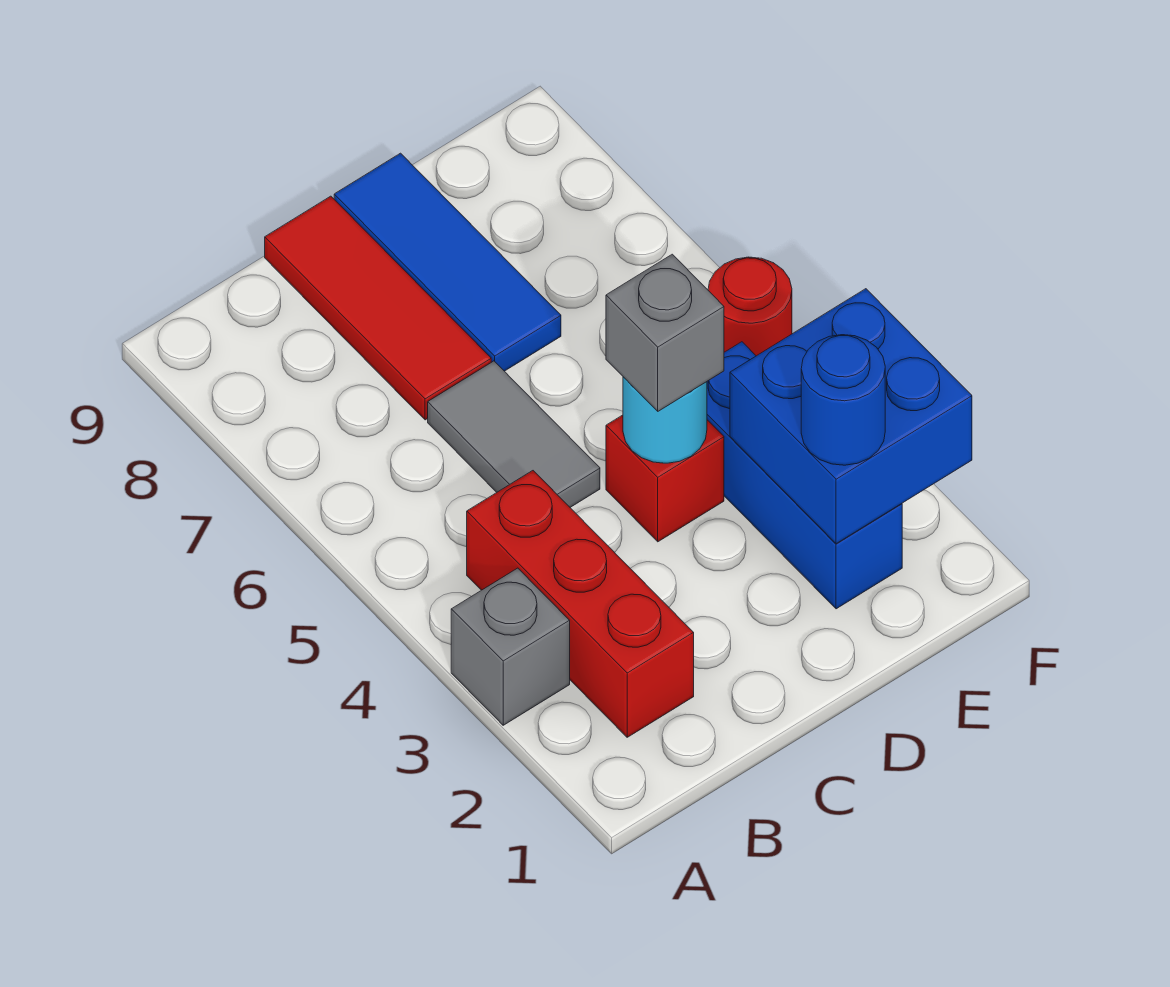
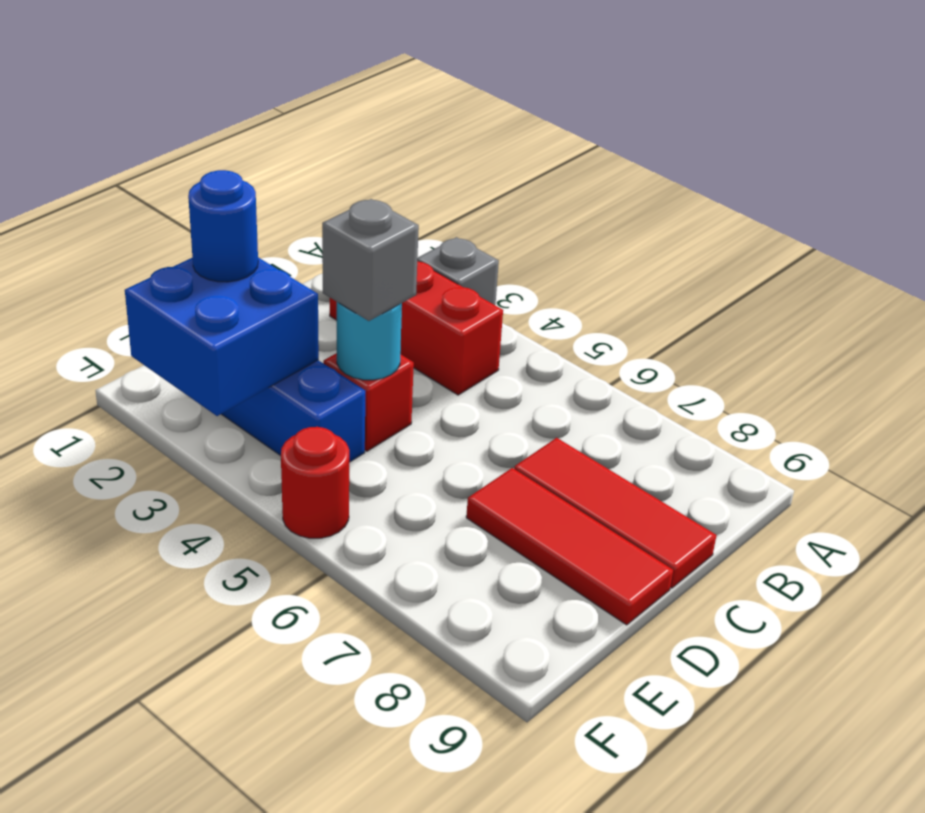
grey tile C5:C6 level 1 -> none
blue tile D7:D9 level 1 -> red tile D7:D9 level 1

